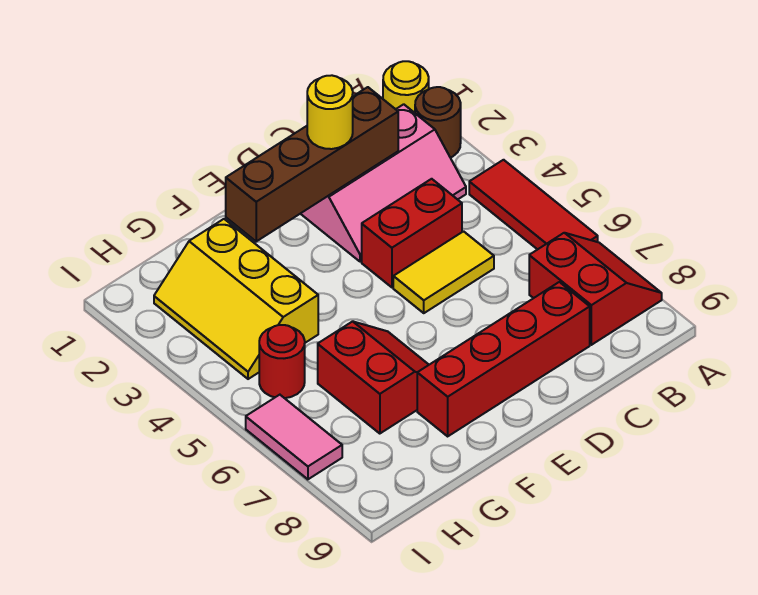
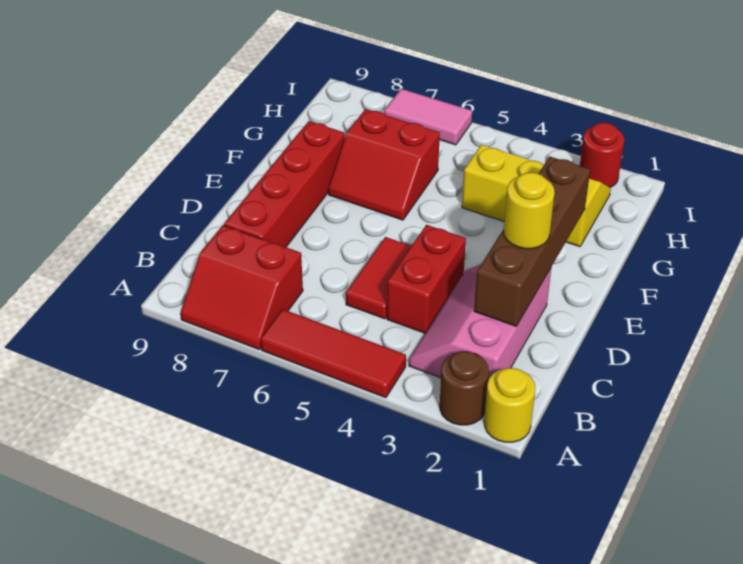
yellow tile C5:D5 level 1 -> red tile C5:D5 level 1
red round brick H5 level 1 -> red round brick I2 level 1

